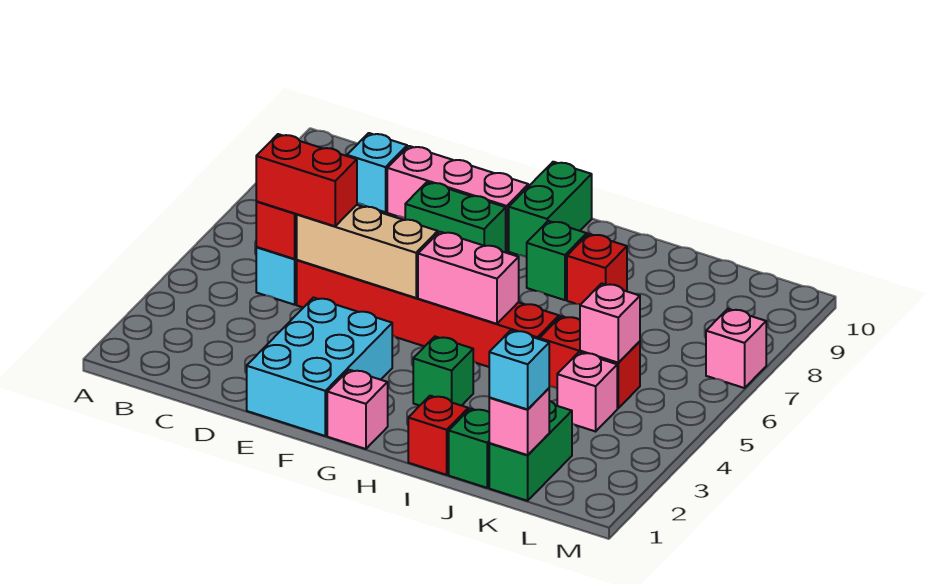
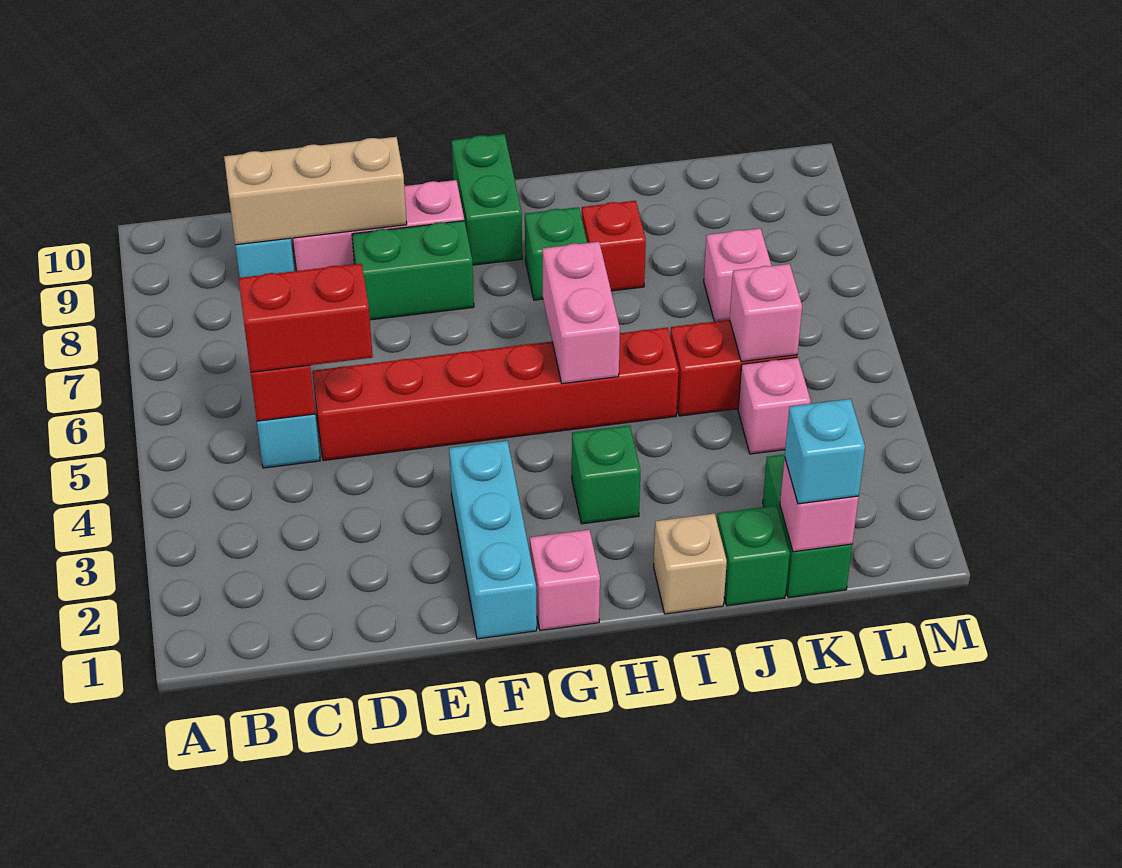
tan brick D5:F5 level 2 -> tan brick C9:E9 level 2
cyan brick E1:F3 level 1 -> cyan brick F1:F3 level 1
pink brick G5:H5 level 2 -> pink brick H5:H6 level 2
red brick I1 level 1 -> tan brick I1 level 1
pink brick M7 level 1 -> pink brick K7 level 1

